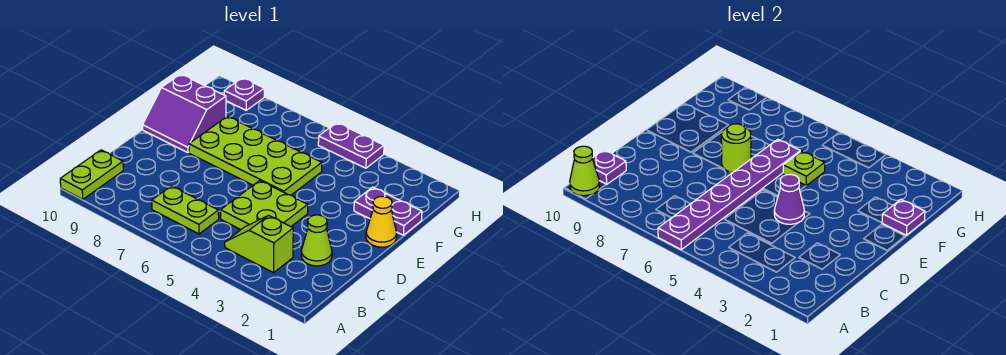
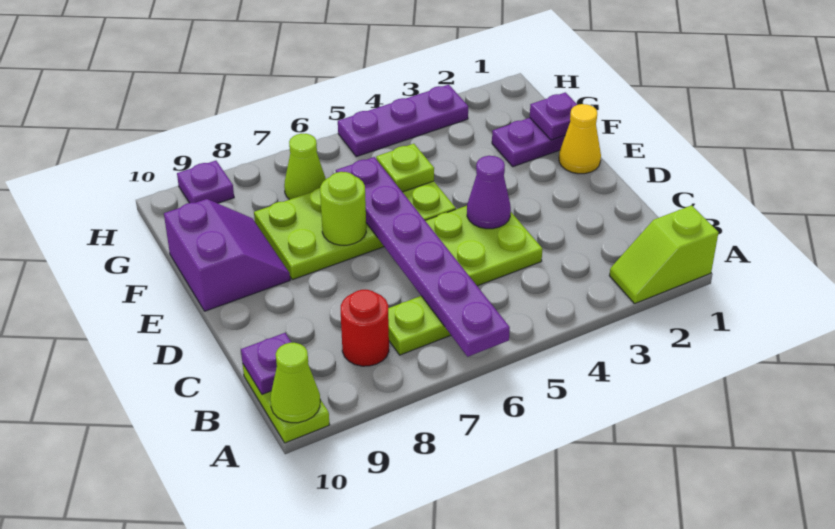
lime slope B3:B4 level 1 top 3 -> lime slope A1:A2 level 1 top 1
none -> red round brick B8 level 1
lime cone C2 level 1 -> lime cone G7 level 1
purple slope E9:F10 level 1 top F -> purple slope E9:F10 level 1 top 10
purple plate H4:H5 level 1 -> purple plate H3:H5 level 1

